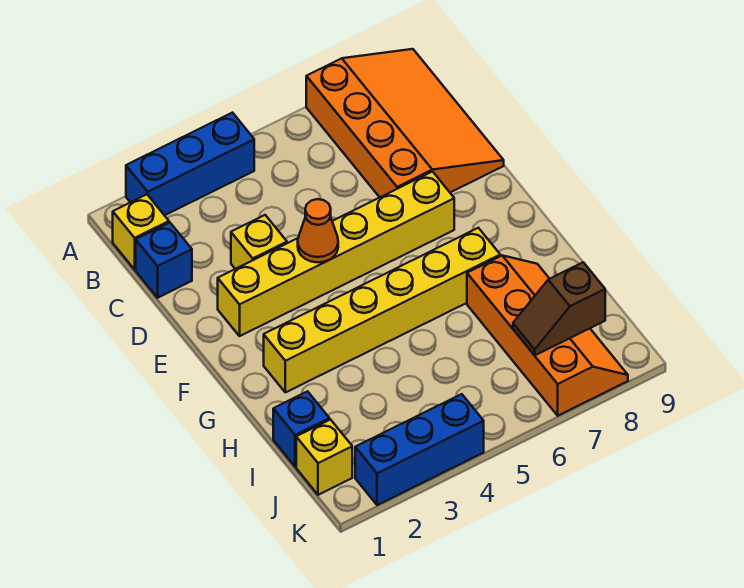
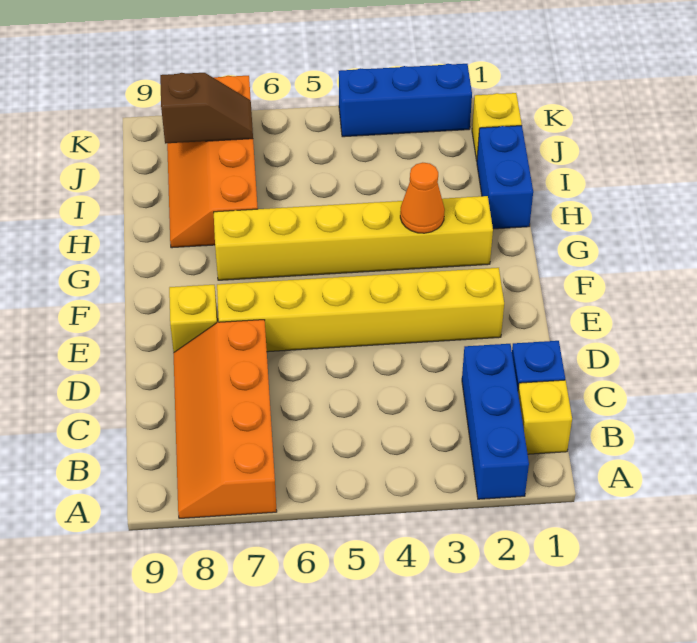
blue brick A2:A4 level 1 -> blue brick A2:C2 level 1
orange slope A7:D9 level 1 top 7 -> orange slope A7:D8 level 1 top 7
yellow brick D3 level 1 -> yellow brick E8 level 1
orange cone E4 level 2 -> orange cone G3 level 2
blue brick I1 level 1 -> blue brick H1:I1 level 1

